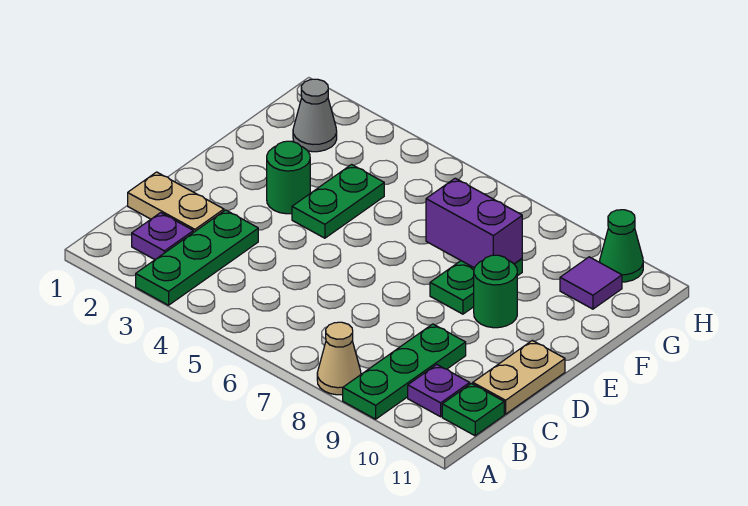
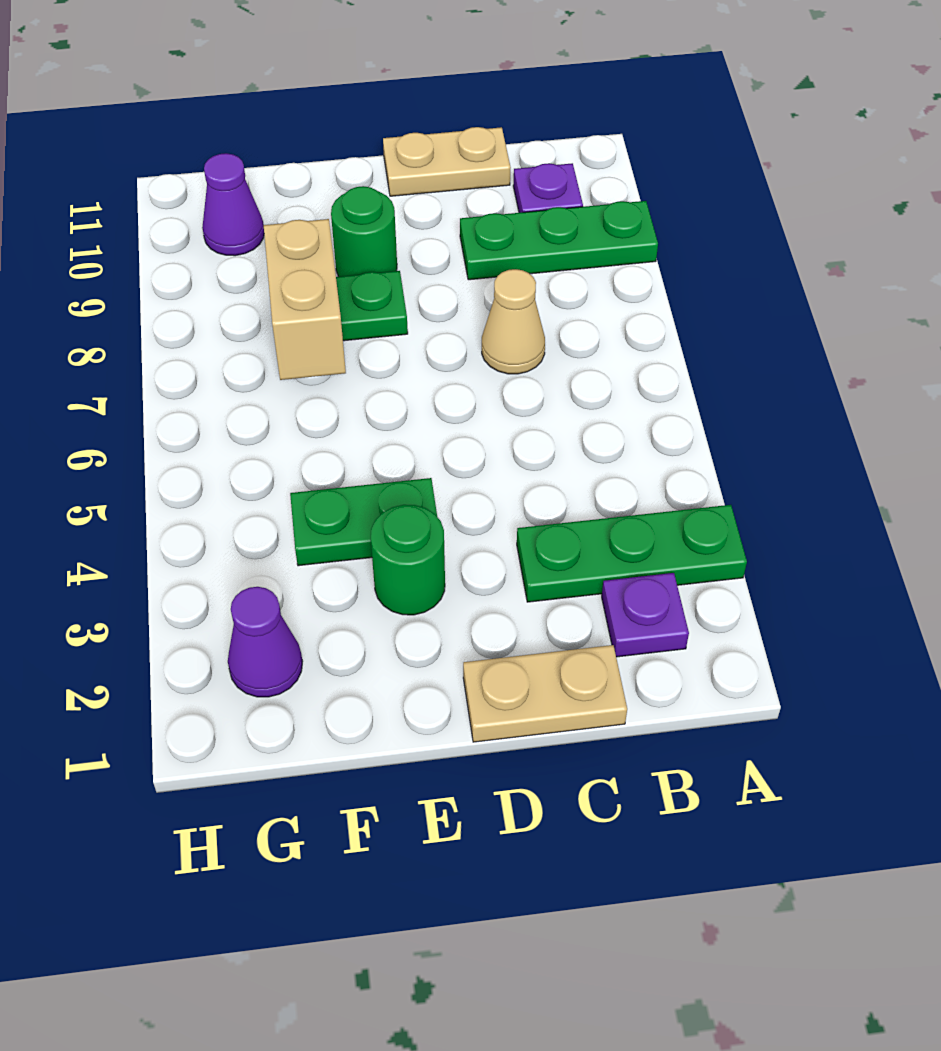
tan cone A8 level 1 -> tan cone C7 level 1
green plate B11 level 1 -> none
tan plate C1:C2 level 1 -> tan plate C1:D1 level 1
purple brick F7:F8 level 2 -> tan brick F7:F8 level 2
grey cone G2 level 1 -> purple cone G2 level 1
purple tile G10 level 1 -> purple cone G10 level 1
green cone H10 level 1 -> none

